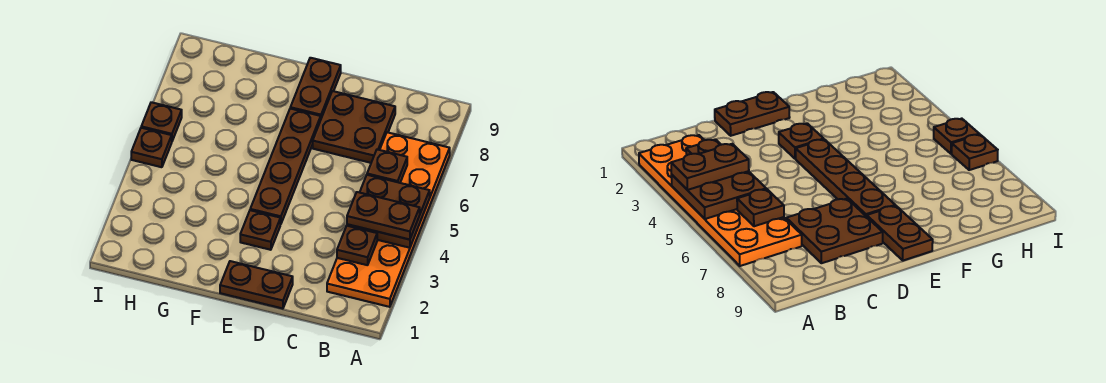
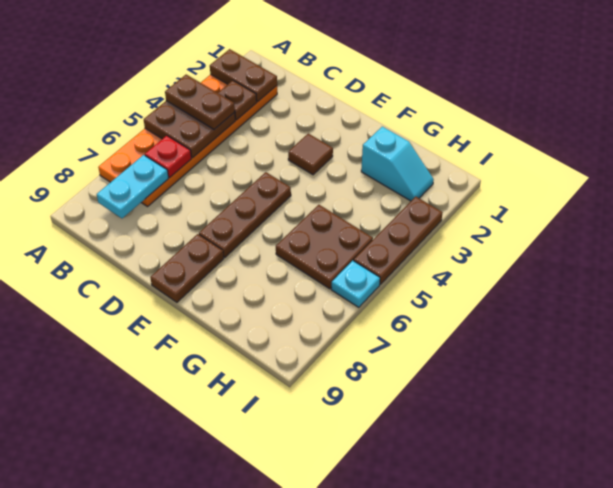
brown plate B6 level 2 -> red plate B6 level 2
none -> cyan plate B7:B8 level 2
brown plate C7:D8 level 1 -> brown plate G5:H6 level 1
brown plate D1:E1 level 1 -> brown plate A2:B2 level 2
brown plate E3 level 1 -> brown tile E3 level 1
brown plate E4:E7 level 1 -> brown plate E5:E7 level 1
none -> cyan slope G2:H2 level 1 top G
brown plate I5 level 1 -> brown plate I3:I5 level 1
brown plate I6 level 1 -> cyan plate I6 level 1

